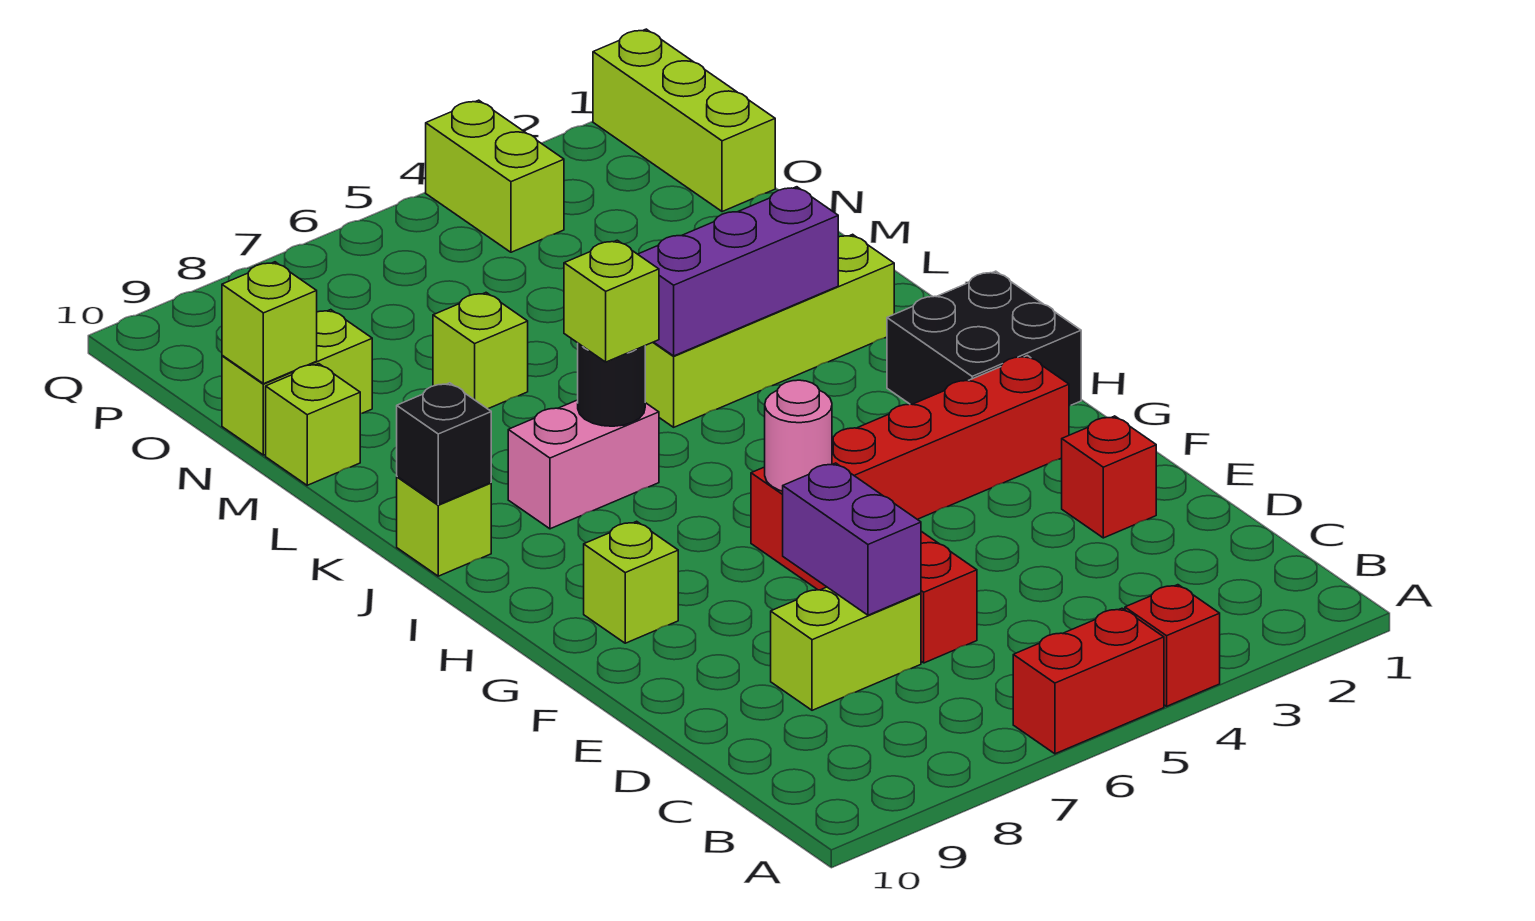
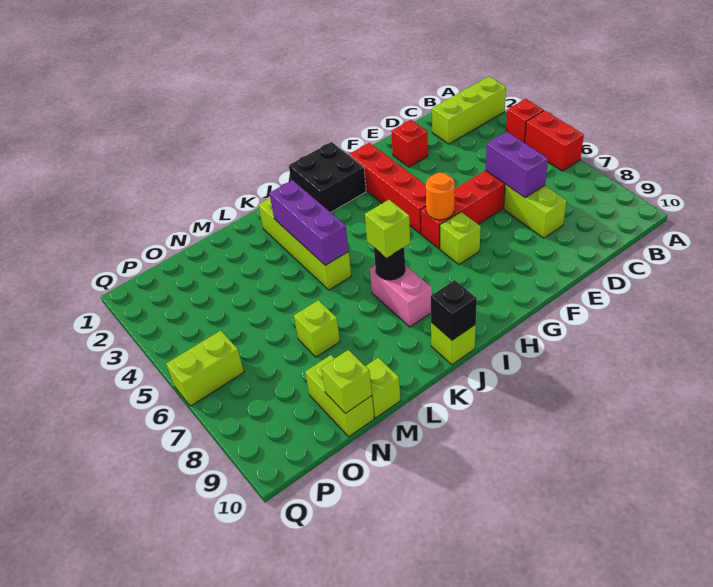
purple brick D7:E7 level 2 -> purple brick D6:D7 level 2
pink round brick G6 level 2 -> orange round brick G6 level 2
lime brick G9 level 1 -> lime brick G7 level 1
lime brick O1:Q1 level 1 -> lime brick A2:C2 level 1
lime brick P4:Q4 level 1 -> lime brick P6:Q6 level 1

